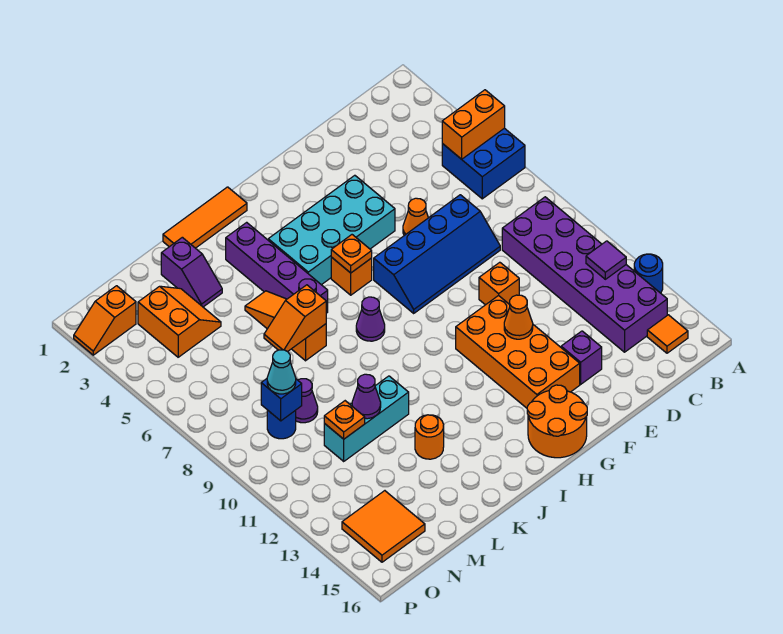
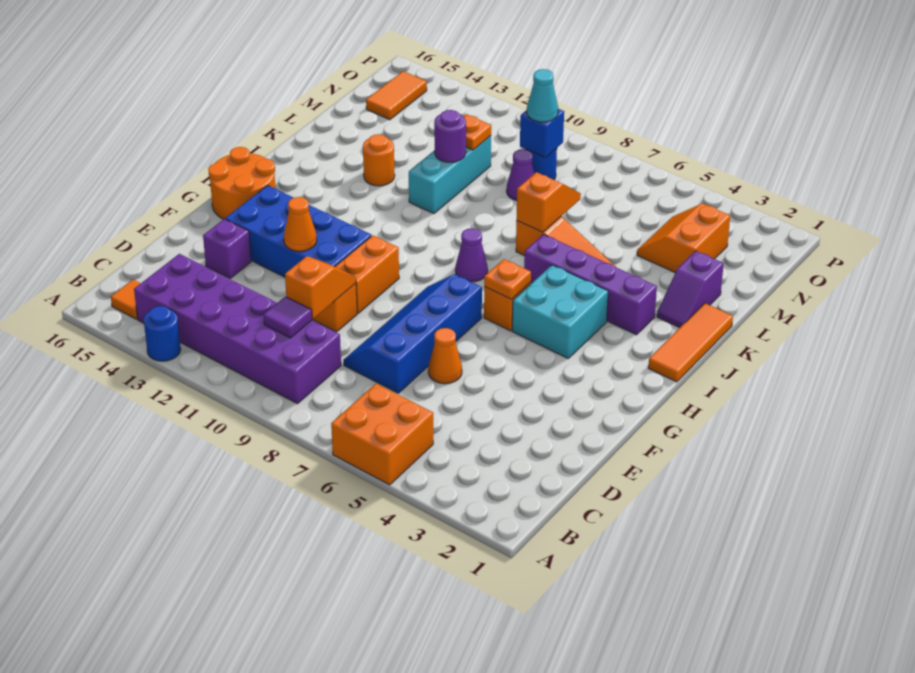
blue brick A5:B6 level 1 -> orange brick A5:B6 level 1
orange brick A5:B5 level 2 -> orange brick F10:G10 level 1
purple tile B12 level 2 -> purple tile C10 level 2
cyan brick F4:I5 level 1 -> cyan brick H4:I5 level 1
orange brick F11:G14 level 1 -> blue brick F11:G14 level 1
purple slope L2:L3 level 1 top 2 -> purple slope K2:L2 level 1 top L
purple cone L11 level 2 -> purple round brick L11 level 2
orange slope M3:N4 level 1 top N -> orange slope M3:N4 level 1 top 3
orange tile N14:O15 level 1 -> orange tile N15:O15 level 1
orange slope O2:P2 level 1 top O -> orange slope D10:E10 level 2 top D

